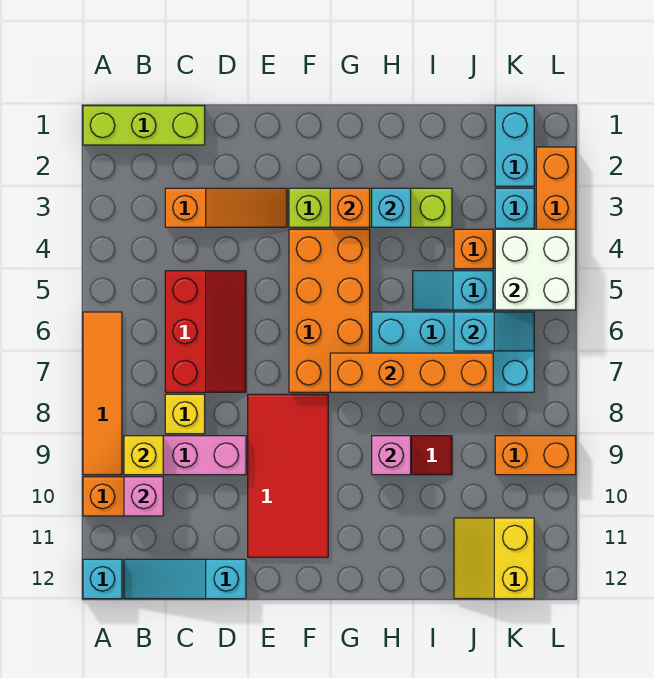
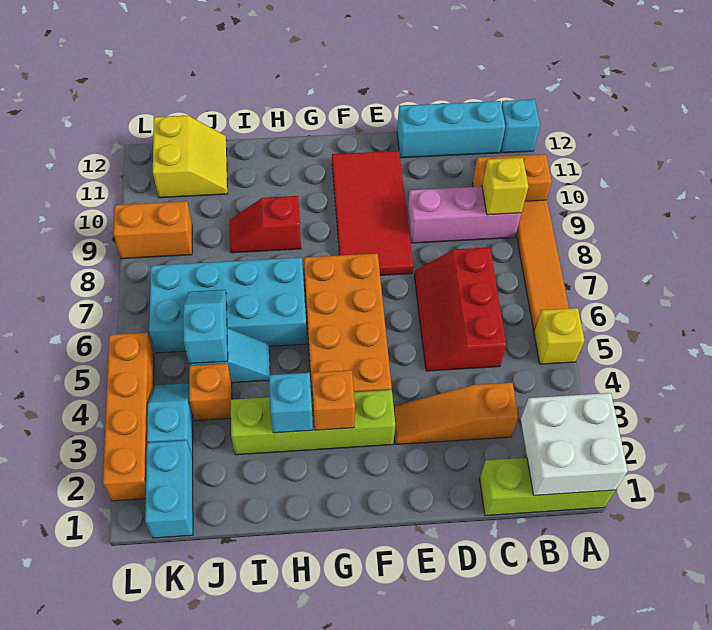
pink brick B10 level 2 -> none
cyan slope B12:D12 level 1 top D -> cyan brick B12:D12 level 1
yellow brick C8 level 1 -> yellow brick A5 level 1
orange brick G7:J7 level 2 -> none
pink brick H9 level 2 -> none
cyan slope J6:K6 level 2 top J -> cyan slope J5:J6 level 2 top 5
white brick K4:L5 level 2 -> white brick A1:B2 level 2

